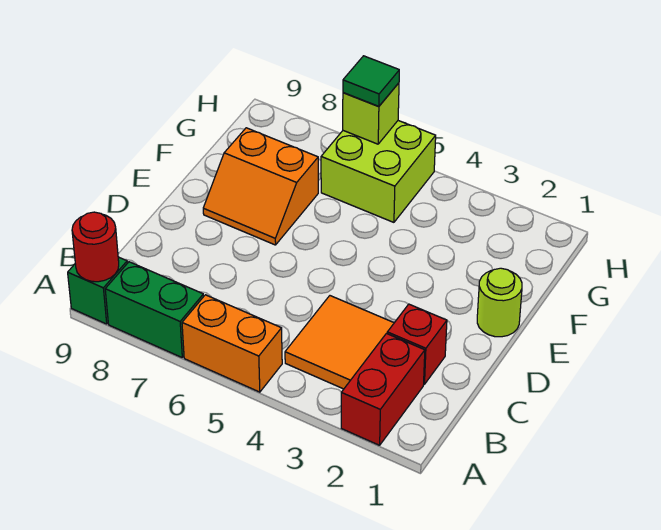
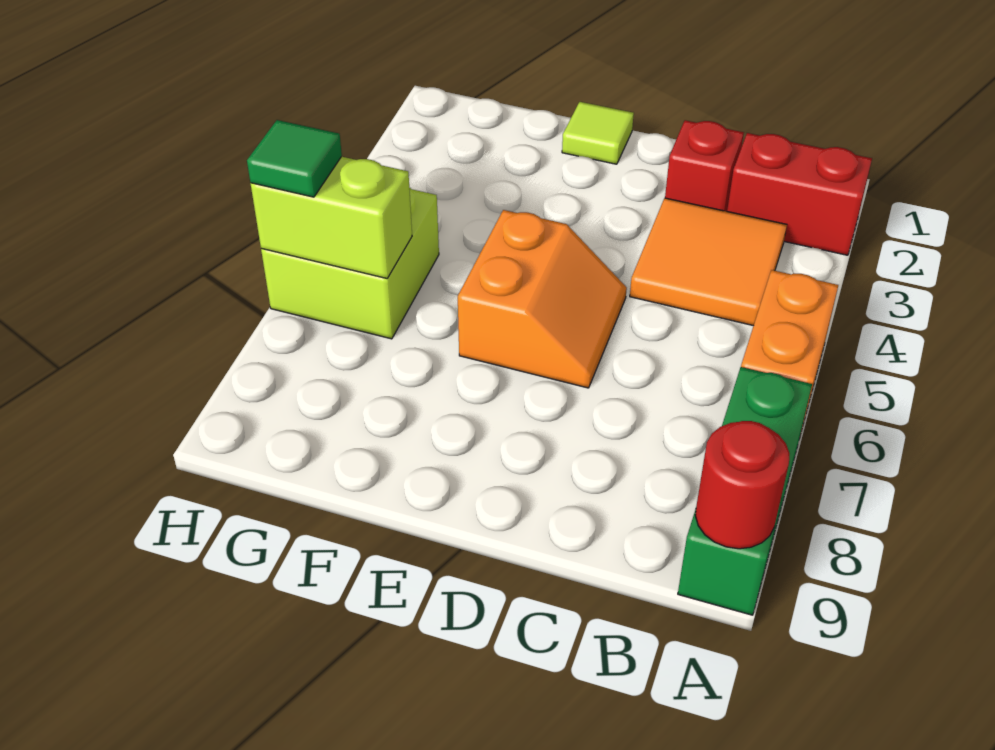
lime round brick E1 level 1 -> lime tile E1 level 1
orange slope E7:F8 level 1 top F -> orange slope D5:E6 level 1 top E
lime brick H6 level 2 -> lime brick G6:H6 level 2

